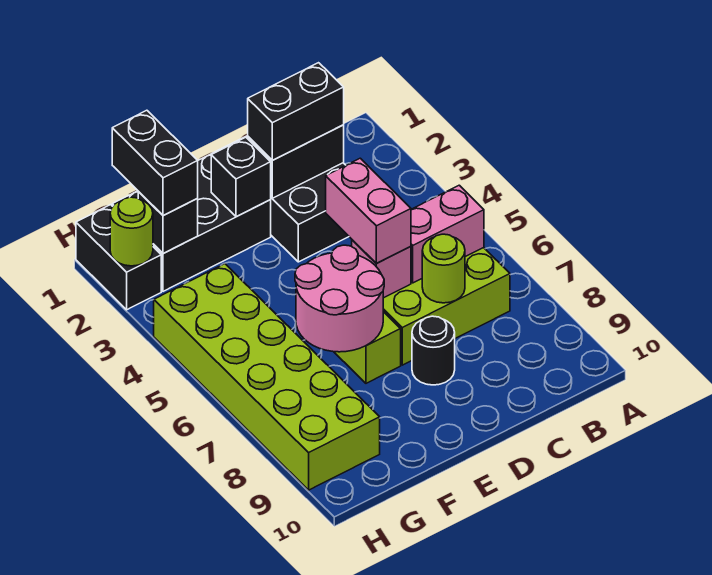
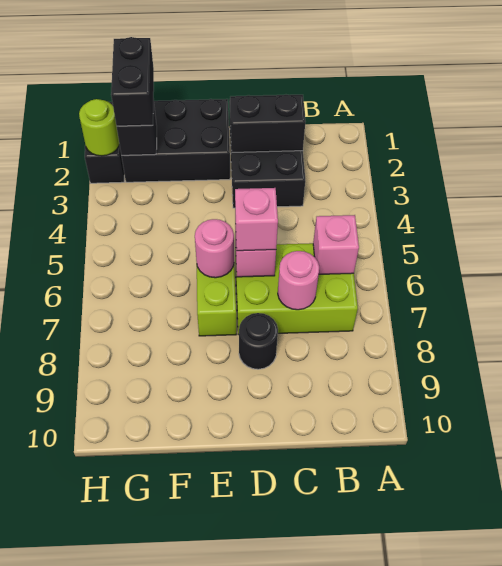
pink brick B6:C6 level 2 -> pink brick B6 level 2
black brick C2:D2 level 3 -> none
lime round brick C7 level 2 -> pink round brick C7 level 2
pink brick D5:D6 level 3 -> pink brick D6 level 3
black brick E2 level 2 -> none
pink round brick E6:F7 level 2 -> pink round brick E6 level 2
lime brick G4:H9 level 1 -> none

